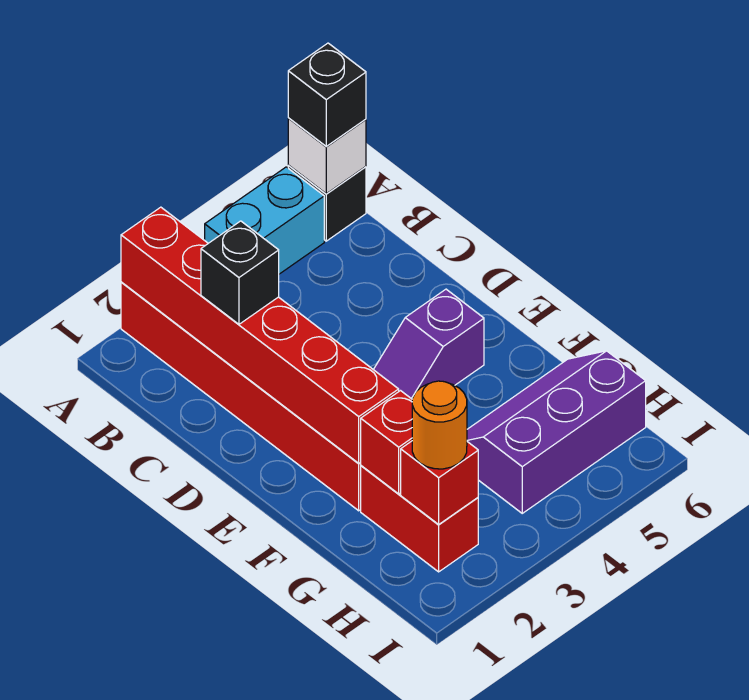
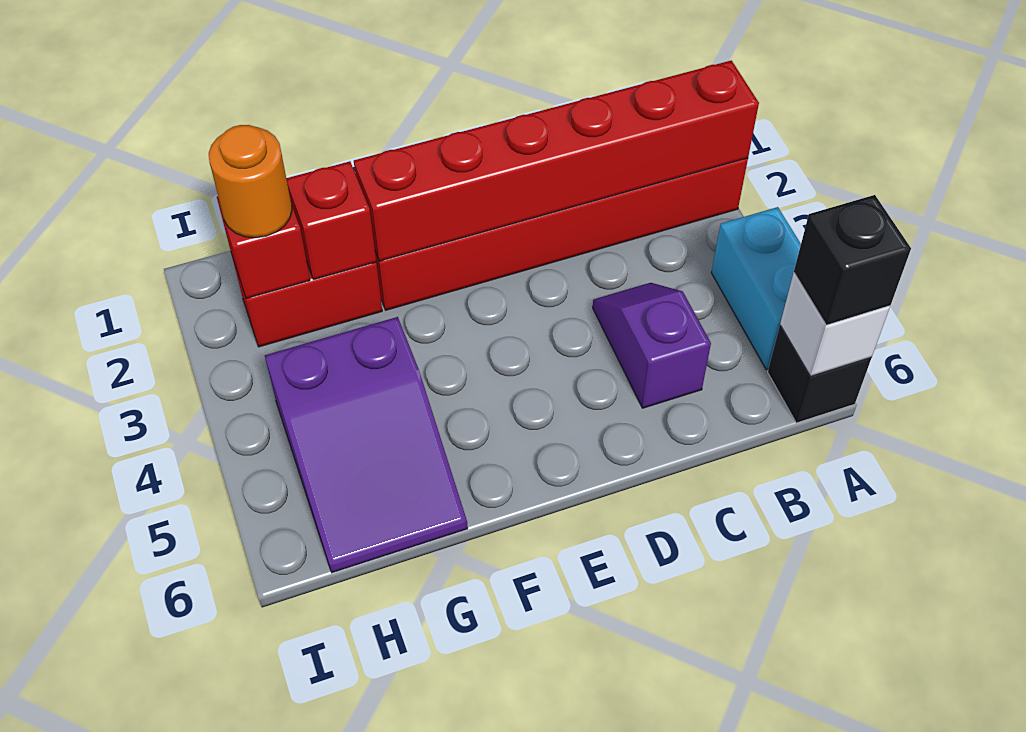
black brick C2 level 3 -> none
purple slope E4:E5 level 1 top 5 -> purple slope C4:C5 level 1 top 5
purple slope G4:H6 level 1 top H -> purple slope G4:H6 level 1 top 4

